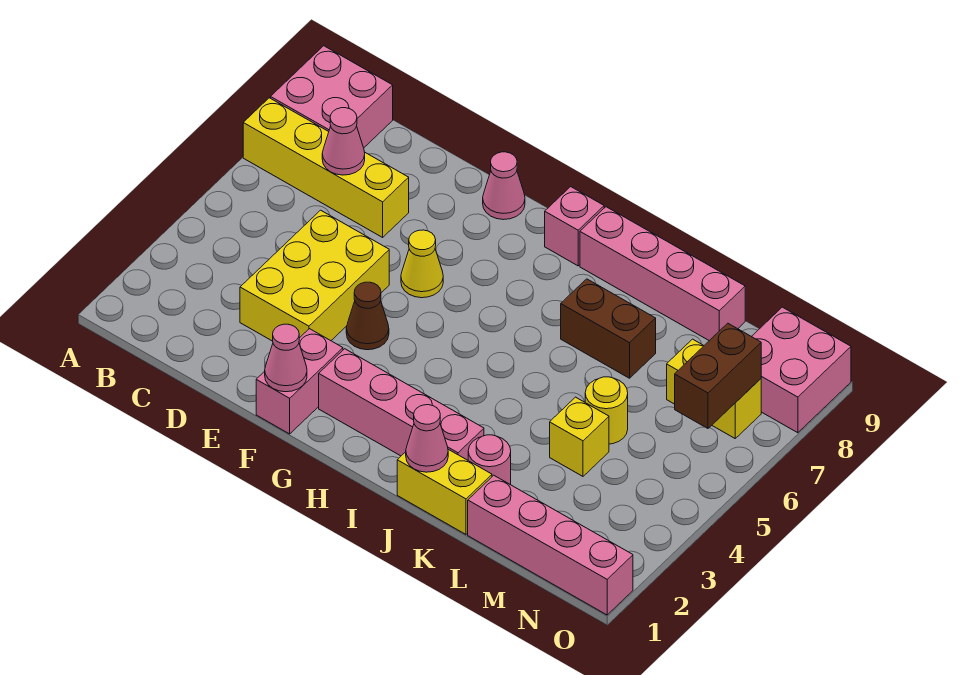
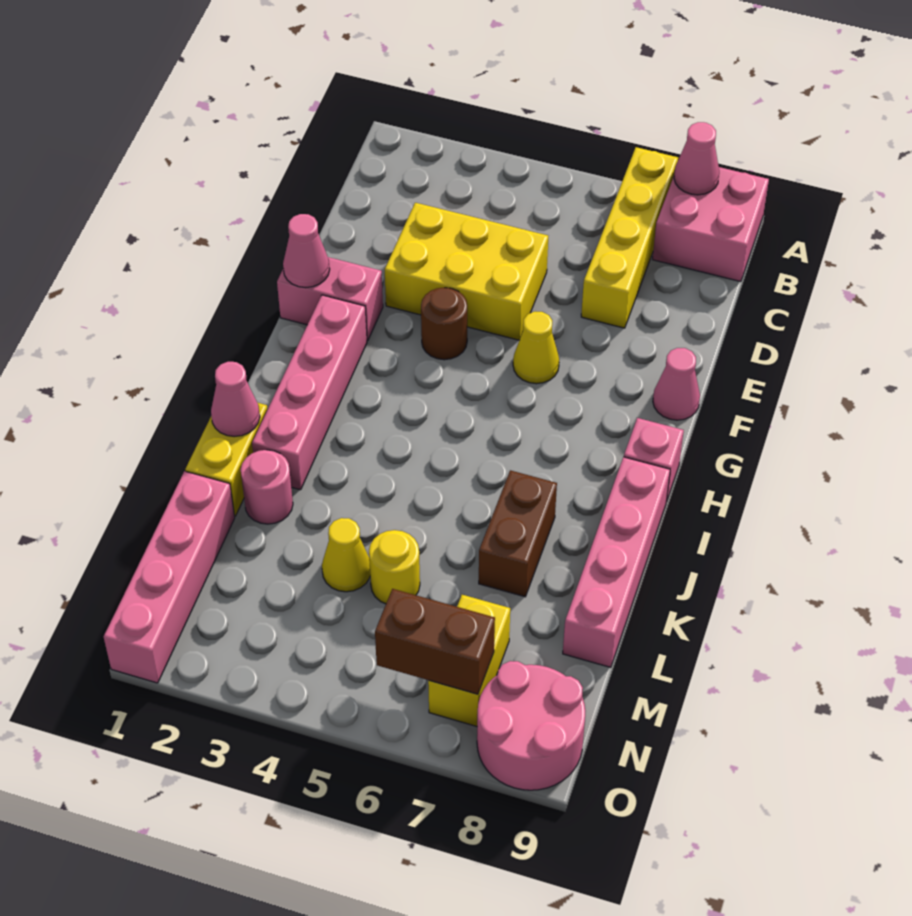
pink cone C7 level 2 -> pink cone A8 level 2
brown cone F4 level 1 -> brown round brick F4 level 1
yellow brick L4 level 1 -> yellow cone L4 level 1
pink brick N8:O9 level 1 -> pink round brick N8:O9 level 1

